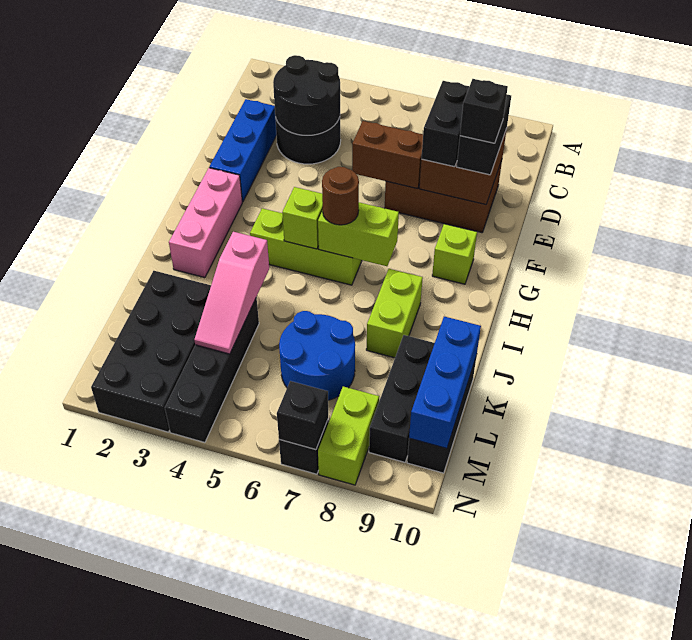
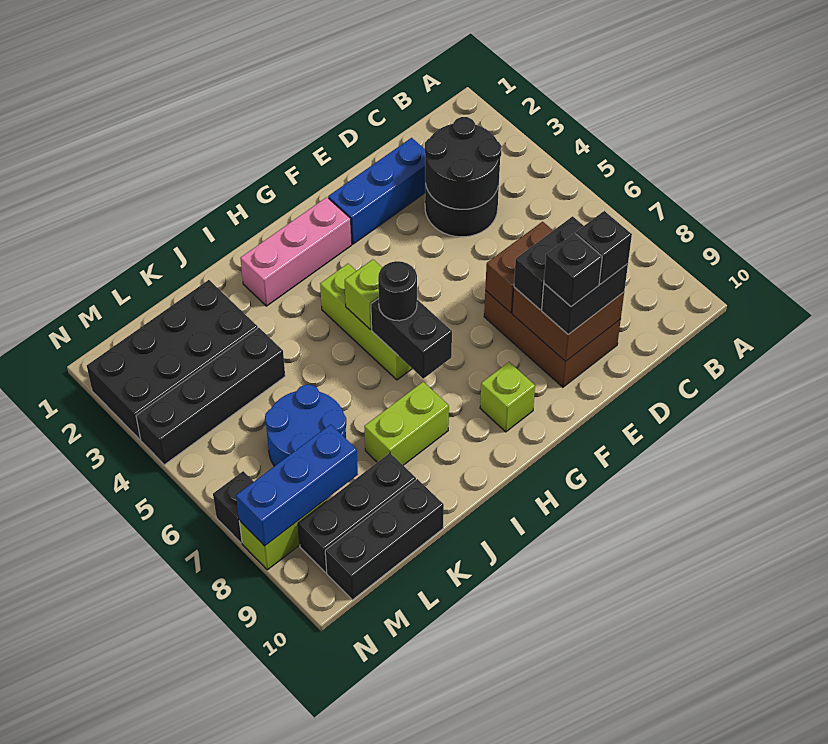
brown brick E6:E7 level 2 -> brown brick D7:E7 level 2
lime brick H6:H7 level 2 -> black brick H6:H7 level 2
brown round brick H6 level 3 -> black round brick H6 level 3
pink slope J4:L4 level 2 top J -> none
blue brick K10:M10 level 2 -> blue brick L8:N8 level 2
black brick N7 level 2 -> black brick D9 level 4

